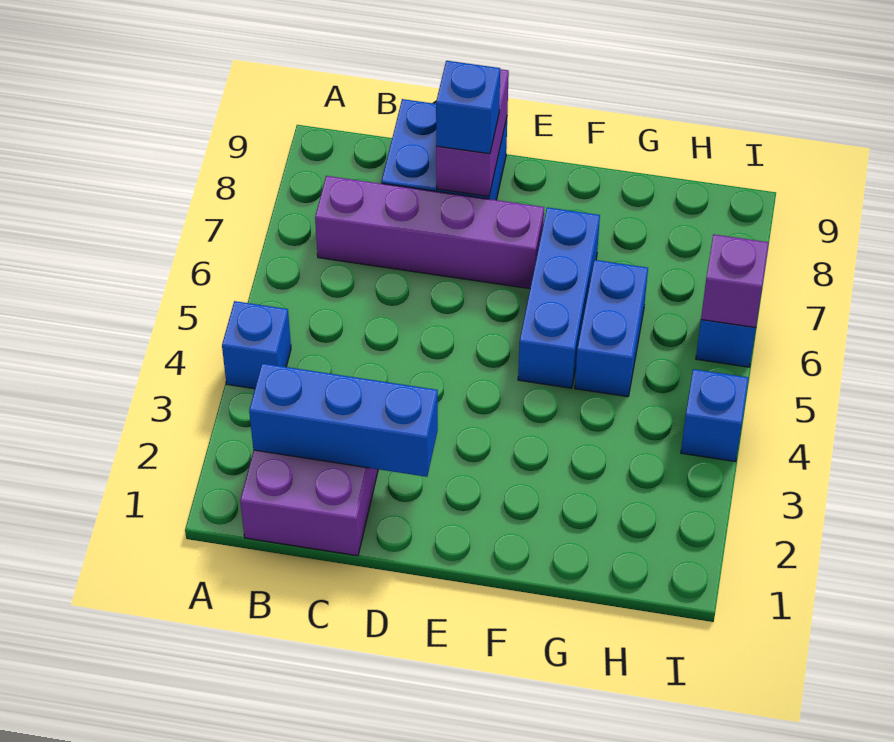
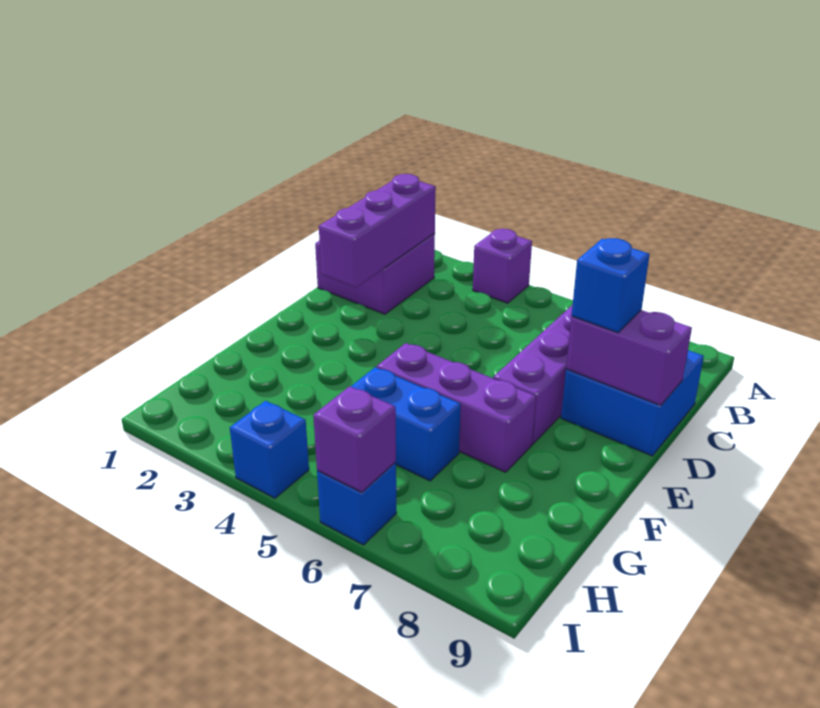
blue brick A4 level 1 -> purple brick A4 level 1
blue brick B2:D2 level 2 -> purple brick B2:D2 level 2
blue brick F5:F7 level 1 -> purple brick F5:F7 level 1

